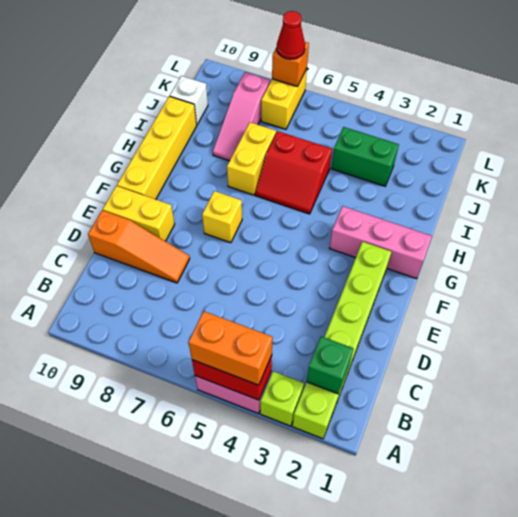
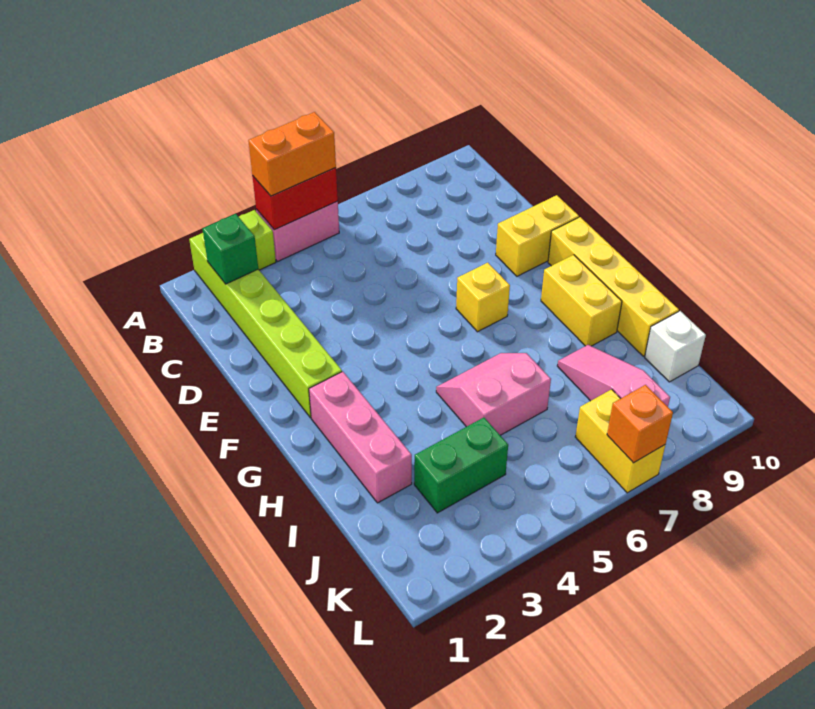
orange slope D8:D10 level 1 top 10 -> none
pink brick G1:G3 level 1 -> pink brick G2:I2 level 1
red slope H5:I6 level 1 top I -> pink slope H5:I6 level 1 top I
yellow brick H7:I7 level 1 -> yellow brick G9:H9 level 1
red cone L7 level 3 -> none

